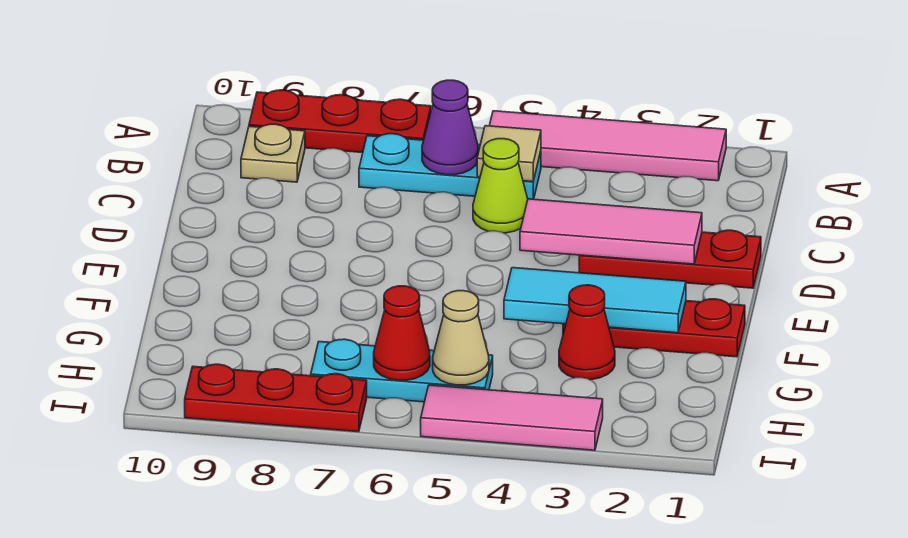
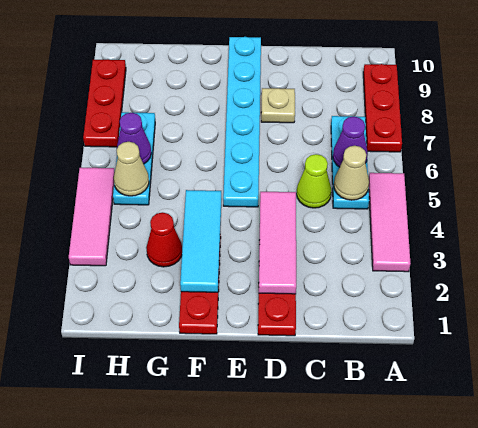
pink tile A2:A5 level 1 -> pink tile A3:A5 level 1
tan tile B5 level 2 -> tan cone B5 level 2
tan plate B9 level 1 -> tan plate D8 level 1
none -> cyan plate E5:E10 level 1
red cone H6 level 2 -> purple cone H6 level 2

